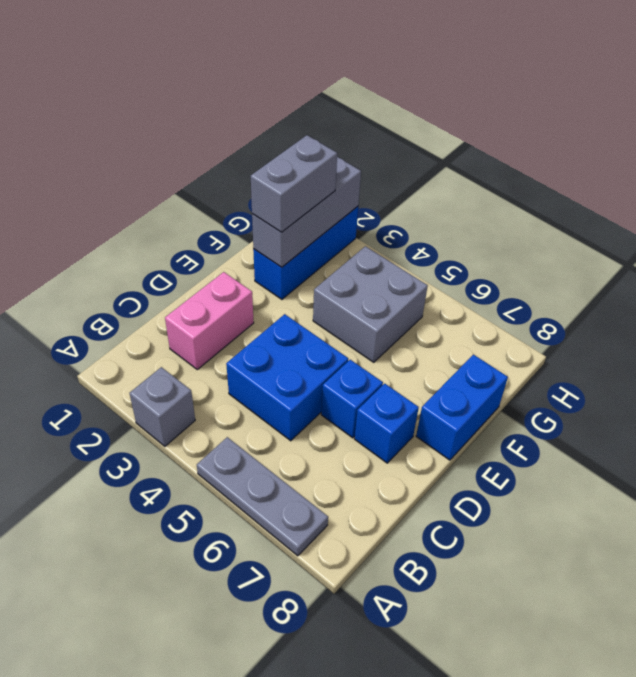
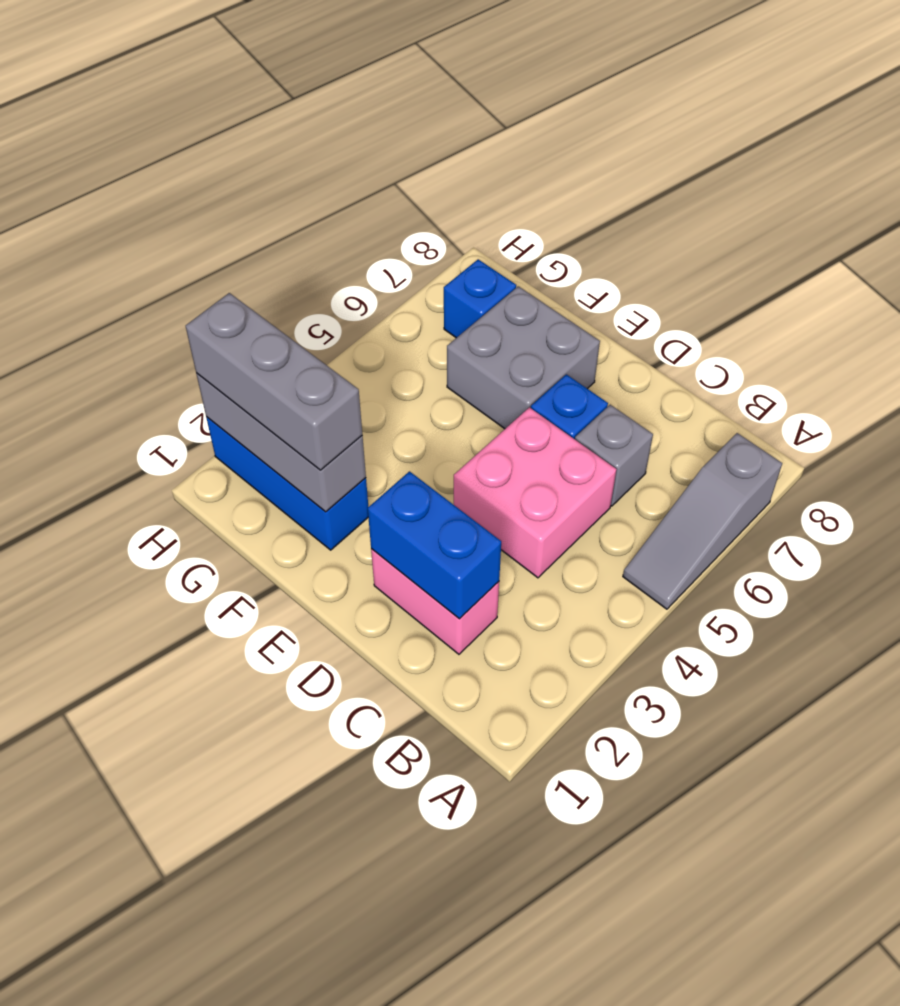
grey brick A3 level 1 -> grey brick C6 level 1
grey plate A5:A7 level 1 -> grey slope A5:A7 level 1 top 7
blue brick C4:D5 level 1 -> pink brick C4:D5 level 1
blue brick D7 level 1 -> blue brick G7 level 1
blue brick E8:F8 level 1 -> blue brick C2:D2 level 2
grey brick F2:G2 level 3 -> grey brick F2:H2 level 3
grey brick F4:G5 level 1 -> grey brick E6:F7 level 1

